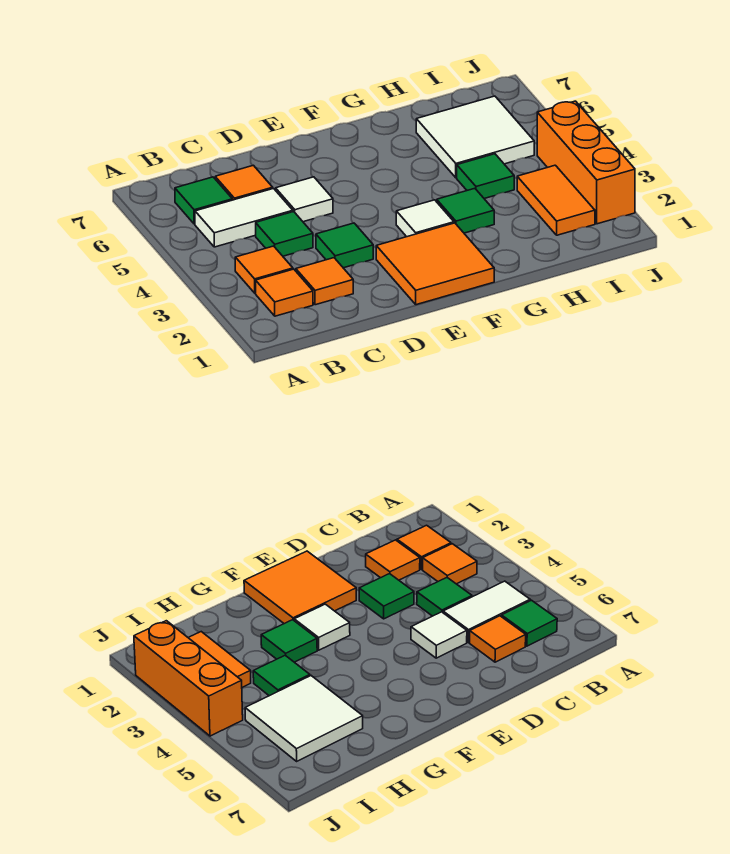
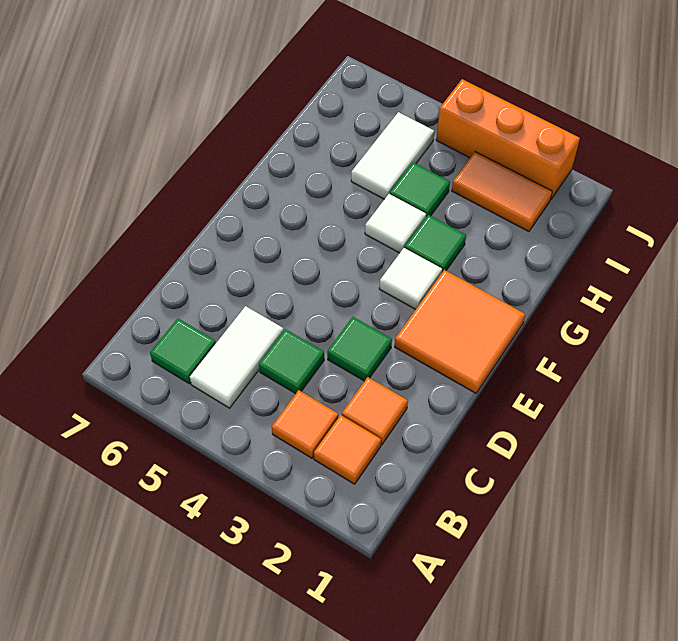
orange tile C6 level 1 -> none
white tile D5 level 1 -> white tile G4 level 1
white tile H5:I6 level 1 -> white tile H5:I5 level 1

